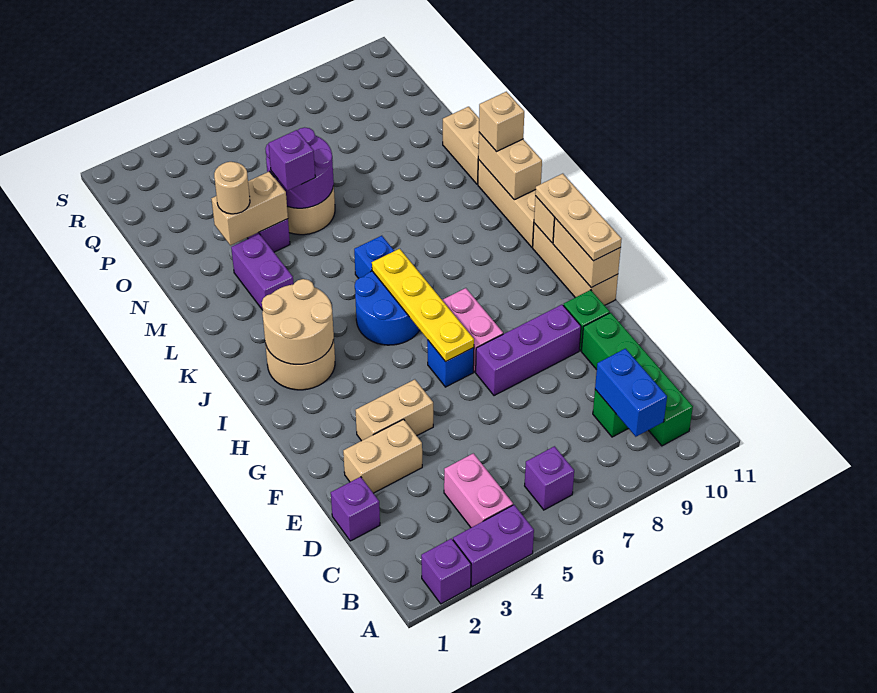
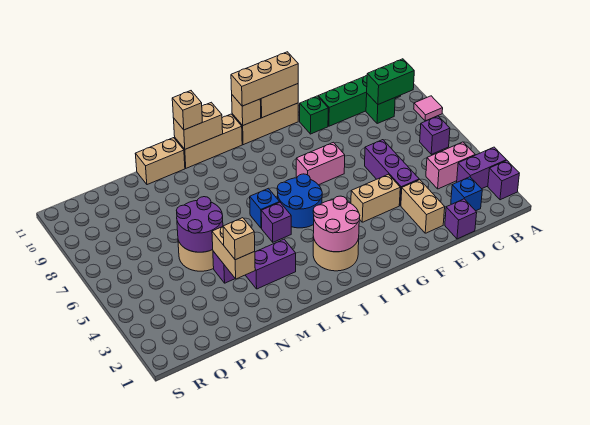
purple brick A3:A4 level 1 -> purple brick A3:B3 level 1
none -> pink tile A8 level 1
blue brick B9:C9 level 2 -> green brick B9:C9 level 2
tan brick F3:F4 level 1 -> tan brick F4:G4 level 1
purple brick F7:F9 level 1 -> purple brick E4:E6 level 1
blue brick G6 level 1 -> blue brick C2 level 1
yellow plate G6:J6 level 2 -> none
tan plate G11:I11 level 3 -> tan brick G11:I11 level 3
tan round brick I2:J3 level 2 -> pink round brick I2:J3 level 2
tan round brick N3 level 3 -> tan brick N3 level 3
purple brick N5 level 3 -> purple brick K5 level 1

